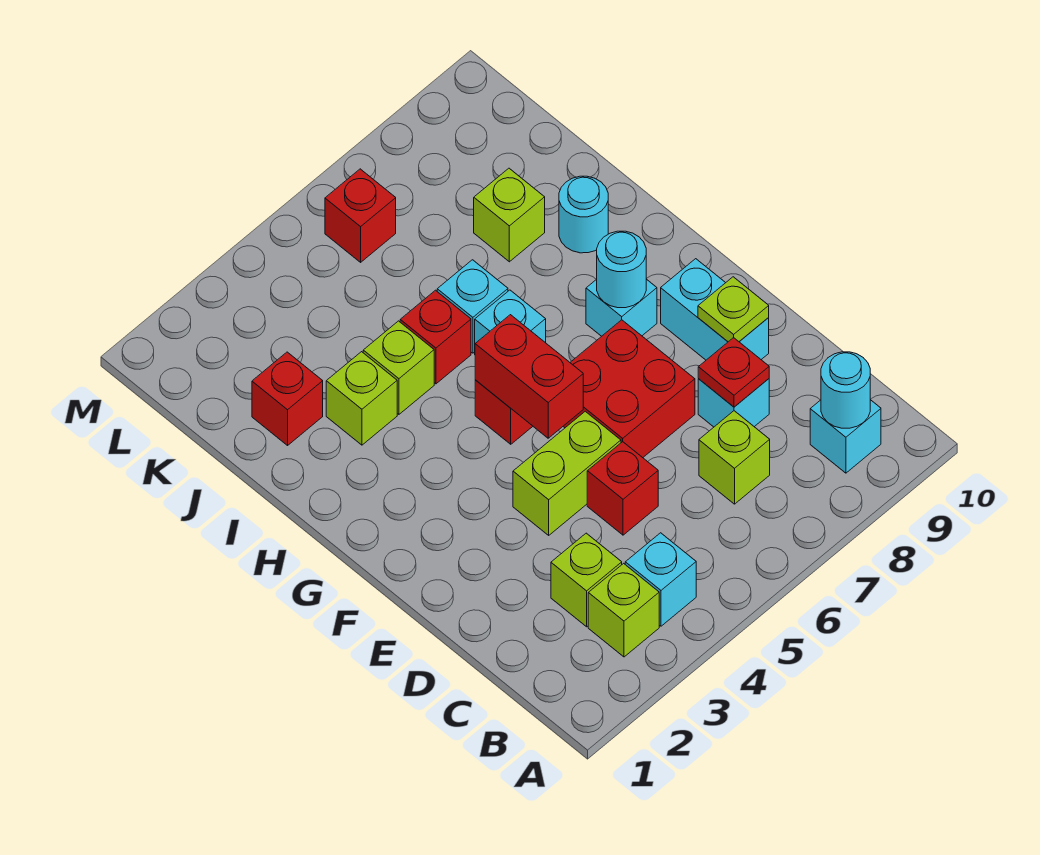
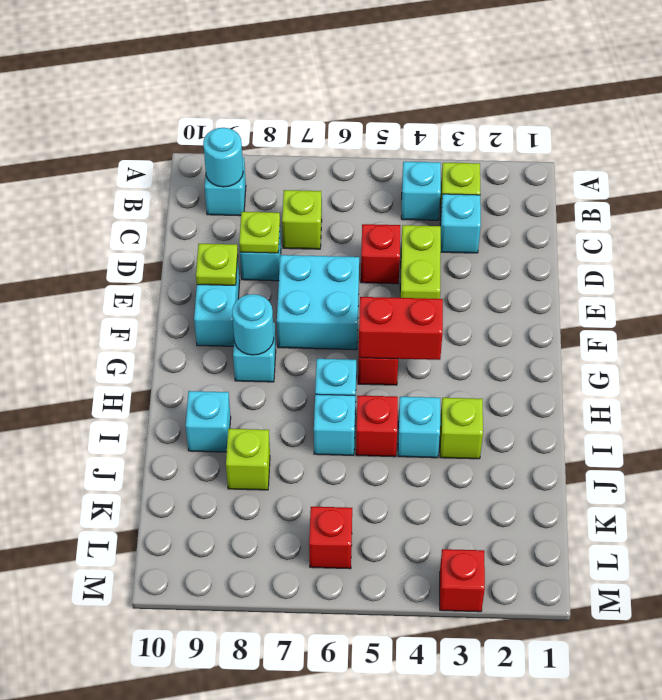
lime brick C3 level 1 -> cyan brick C3 level 1
red plate D8 level 2 -> lime plate D8 level 2
lime brick E4:E5 level 1 -> lime brick D4:E4 level 1
red brick E6:F7 level 1 -> cyan brick E6:F7 level 1
red brick F5:G5 level 2 -> red brick G4:G5 level 2
lime brick I4 level 1 -> cyan brick I4 level 1
cyan round brick I9 level 1 -> cyan brick I9 level 1
red brick J2 level 1 -> red brick M3 level 1

